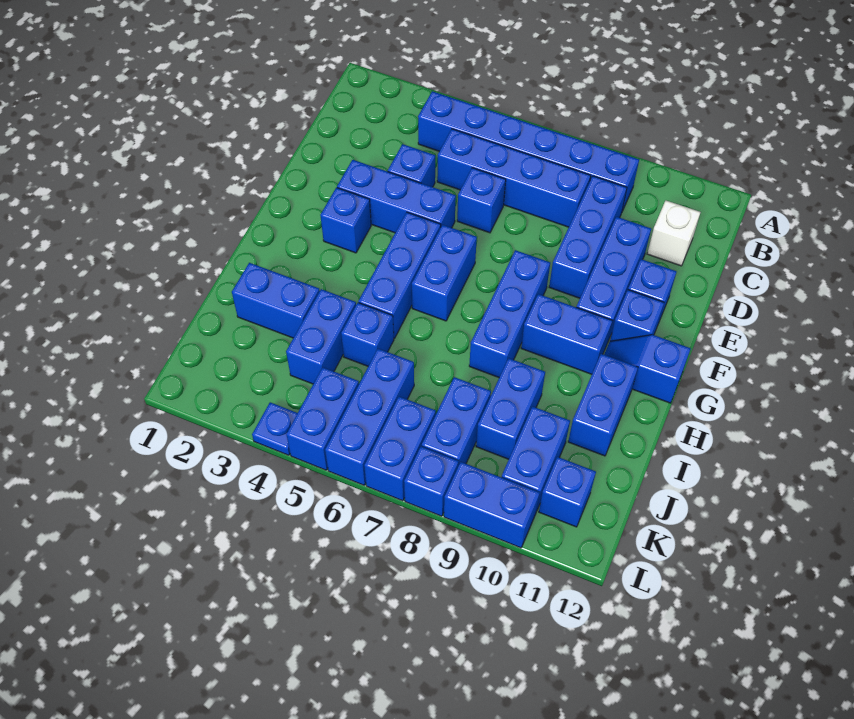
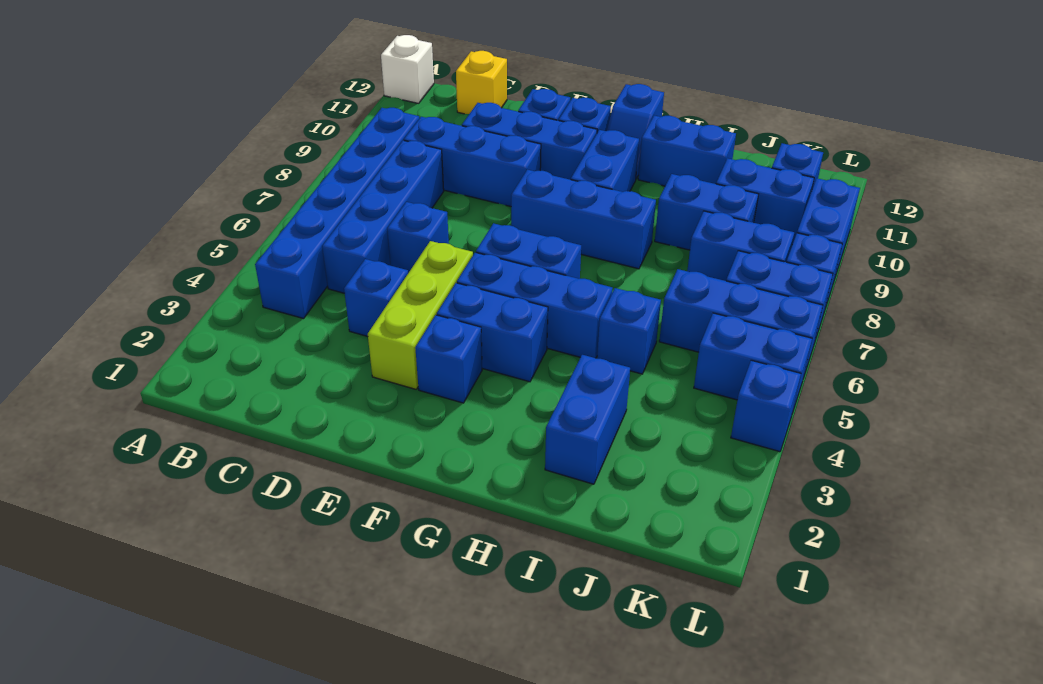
white brick C11 level 1 -> white brick A12 level 1
none -> yellow brick C12 level 1
blue brick E3:E5 level 1 -> lime brick E3:E5 level 1
blue brick I4:J4 level 1 -> blue brick F4:G4 level 1
blue plate L4 level 1 -> blue brick L4 level 1

